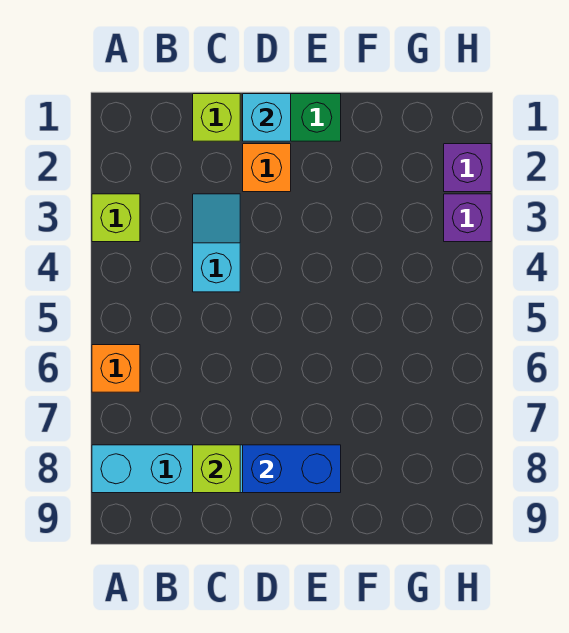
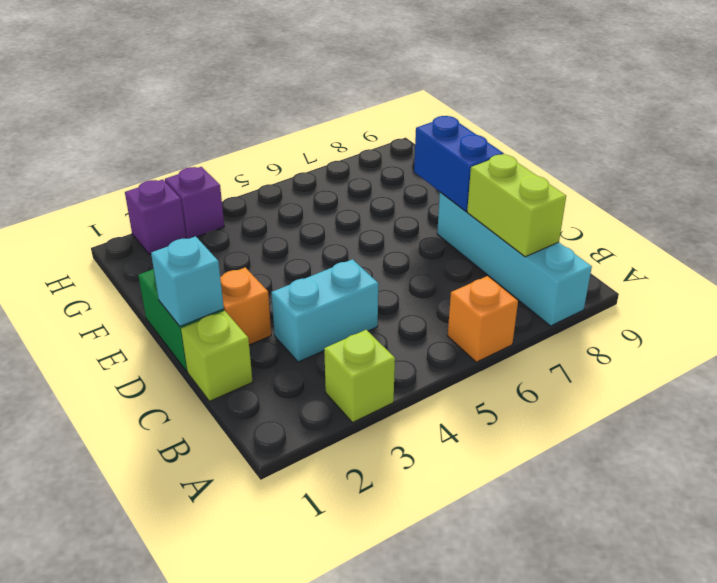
cyan slope C3:C4 level 1 top 4 -> cyan brick C3:C4 level 1
lime brick C8 level 2 -> lime brick B8:C8 level 2

